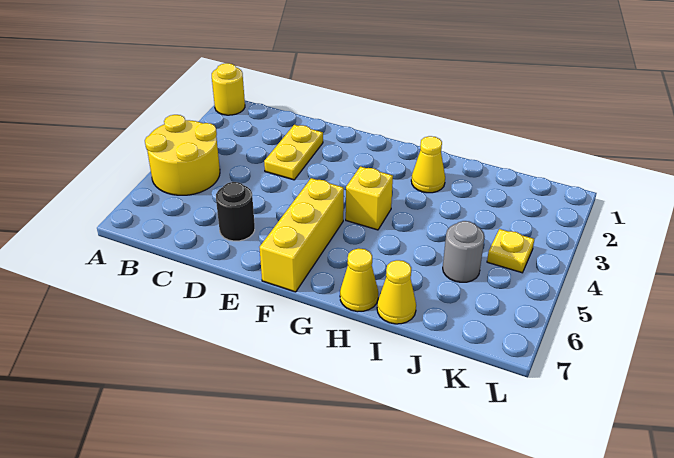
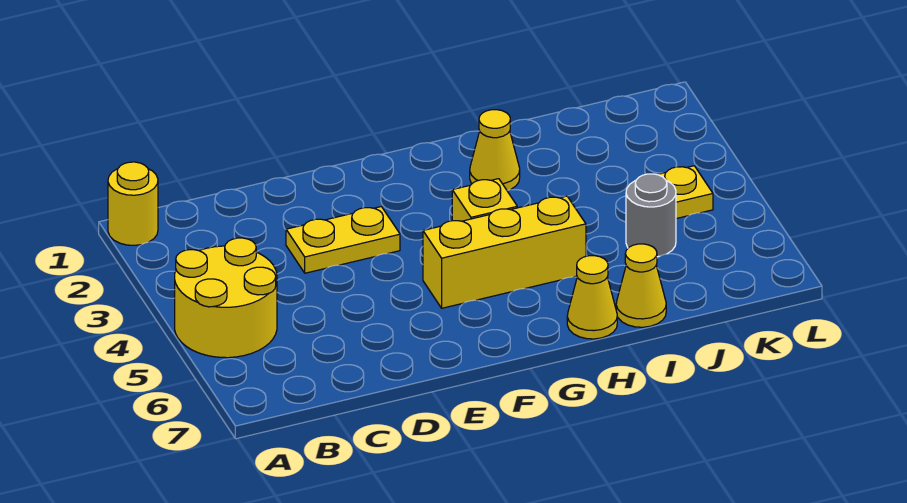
yellow plate D2:D3 level 1 -> yellow plate D3:E3 level 1
black round brick D6 level 1 -> none
yellow brick F5:F7 level 1 -> yellow brick F5:H5 level 1

